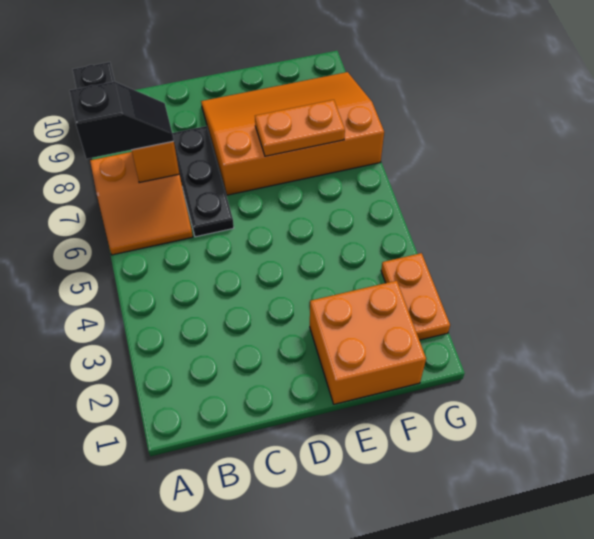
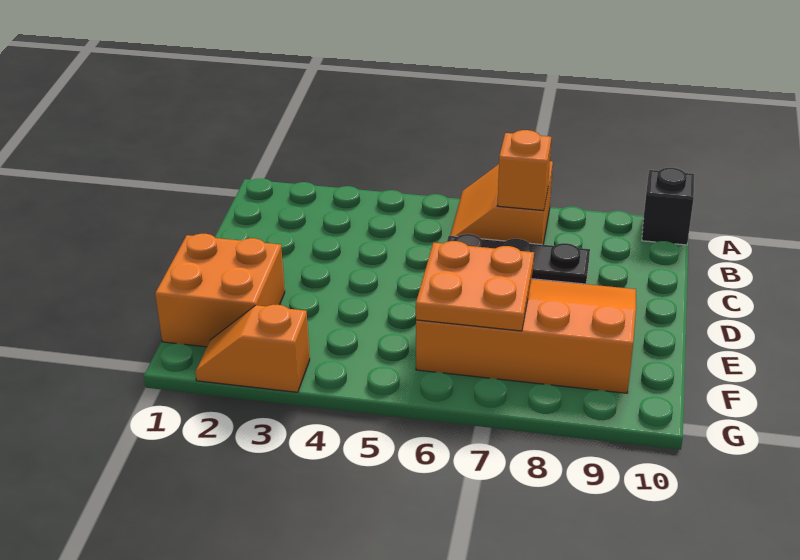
black slope A7:B7 level 3 top A -> none
orange slope D7:G9 level 1 top 7 -> orange slope D6:F9 level 1 top F
orange plate E7:F7 level 2 -> orange plate E6:F7 level 2
orange plate G2:G3 level 1 -> orange slope G2:G3 level 1 top 3

